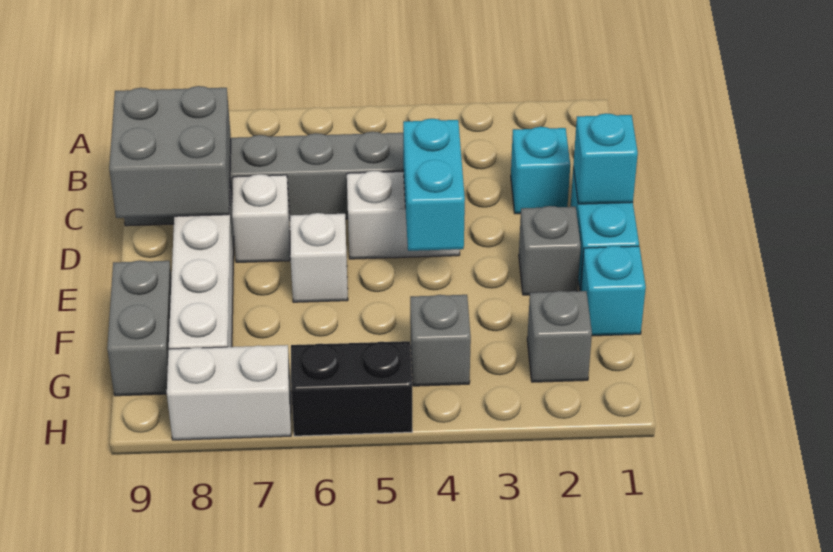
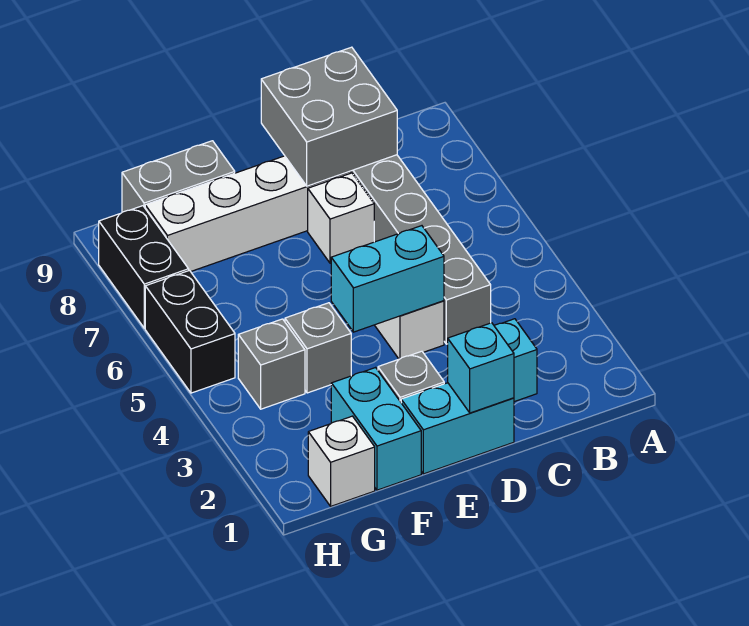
white brick E6 level 1 -> white brick G1 level 1
cyan brick F1 level 1 -> cyan brick F1:F2 level 1
grey brick G2 level 1 -> grey brick F4 level 1
white brick H7:H8 level 1 -> black brick H7:H8 level 1

